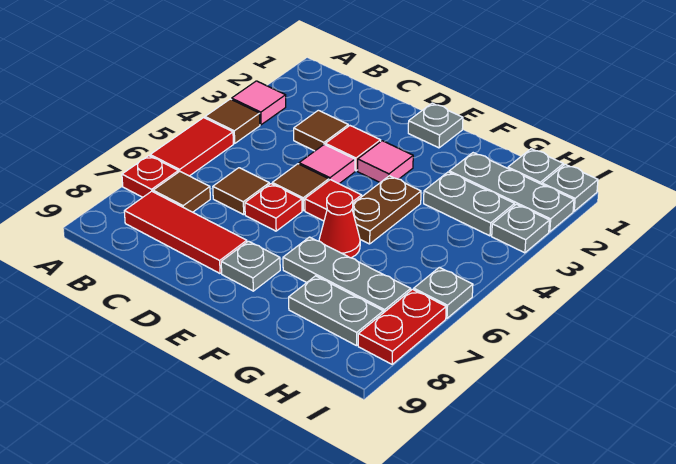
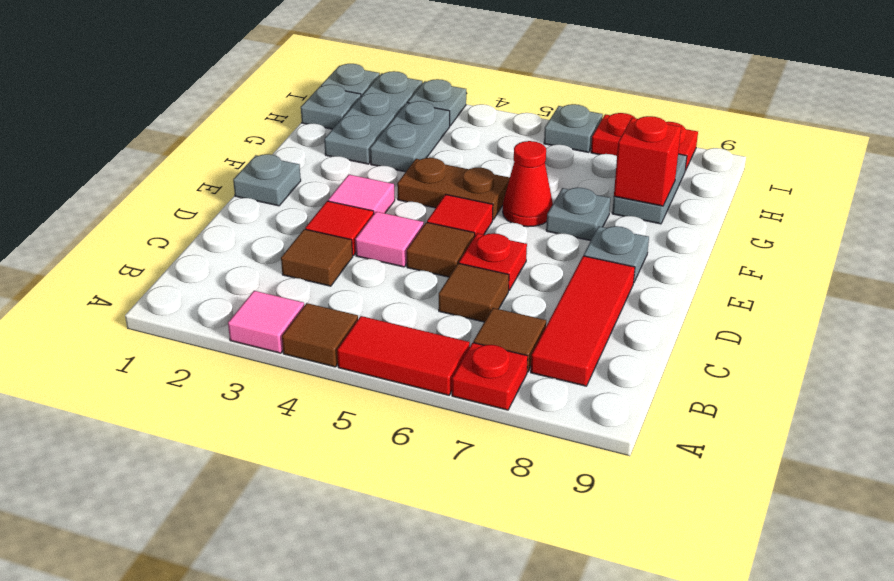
grey plate F7:H7 level 1 -> grey plate F7 level 1
none -> red brick G8 level 2

